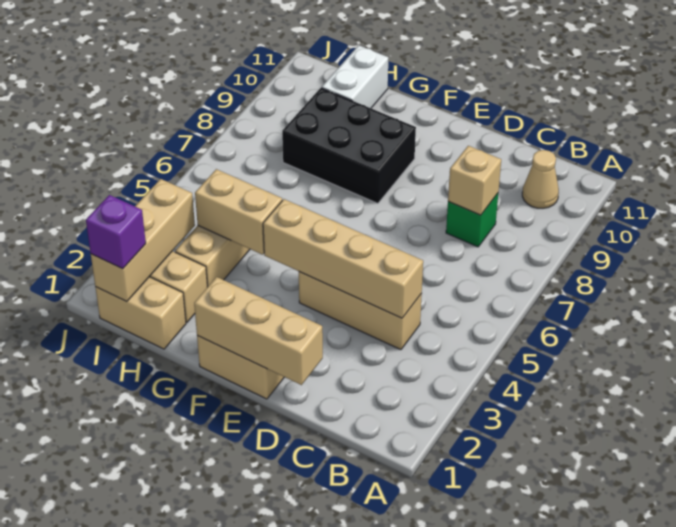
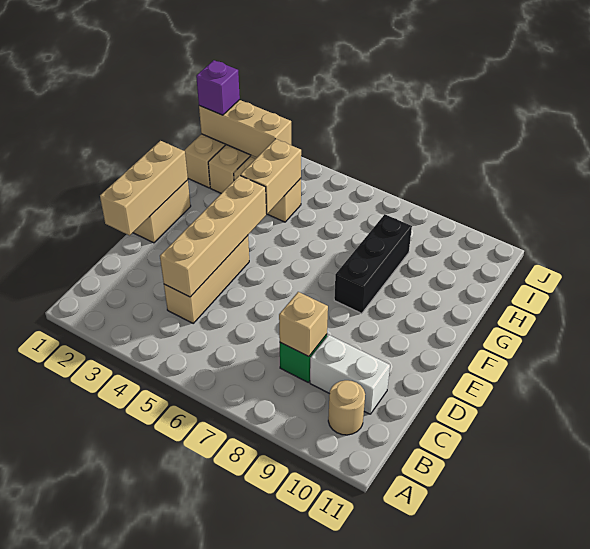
tan cone B10 level 1 -> tan round brick B10 level 1
black brick F8:H9 level 1 -> black brick F8:H8 level 1
white brick H10:H11 level 1 -> white brick C9:C10 level 1

